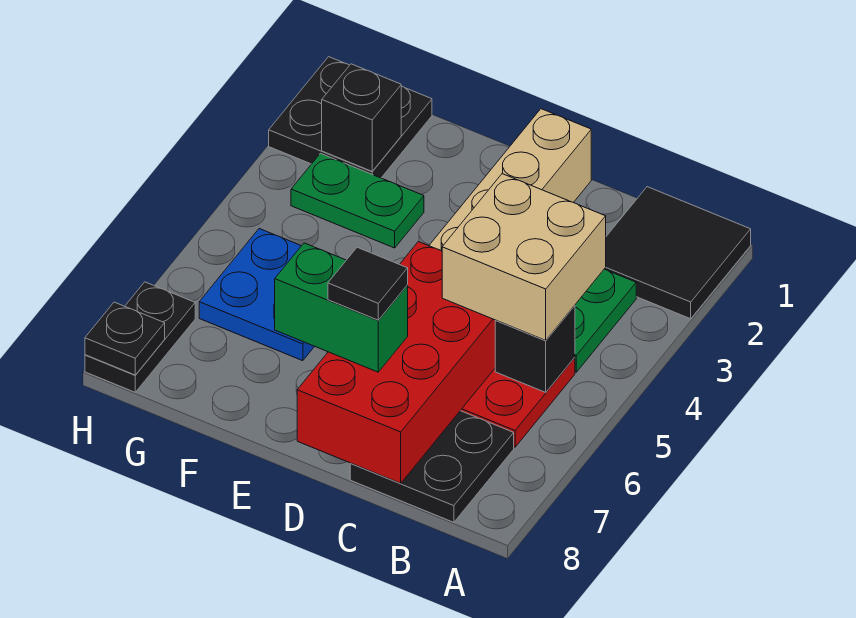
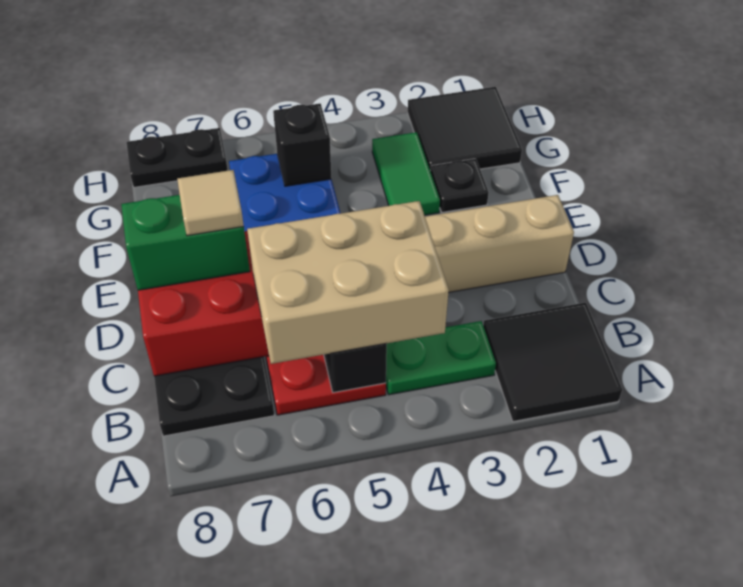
tan brick B4:C5 level 3 -> tan brick B4:C6 level 3
green brick D7:E7 level 3 -> green brick D7:D8 level 3
black tile D7 level 4 -> tan tile D7 level 4
green plate F3:G3 level 1 -> green tile F3:G3 level 1
black plate G1:H2 level 1 -> black tile G1:H2 level 1
black brick G2 level 2 -> black brick G5 level 2
black plate H8 level 2 -> black plate F2 level 1

